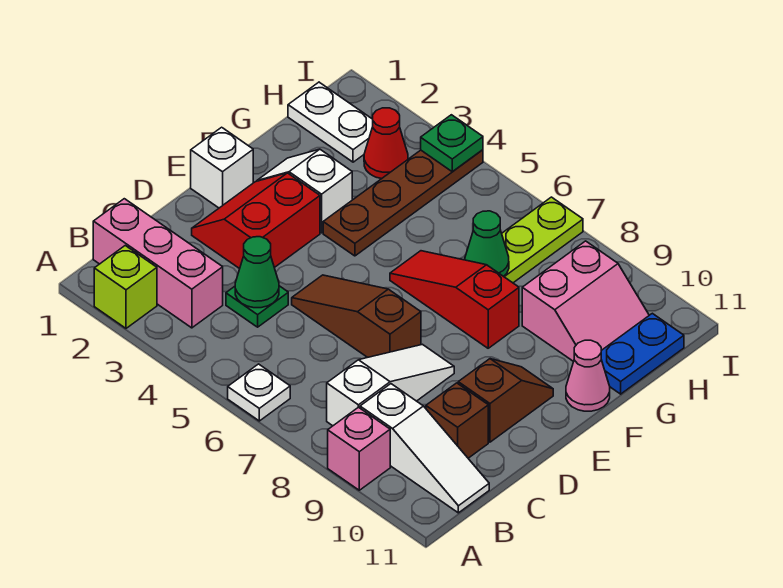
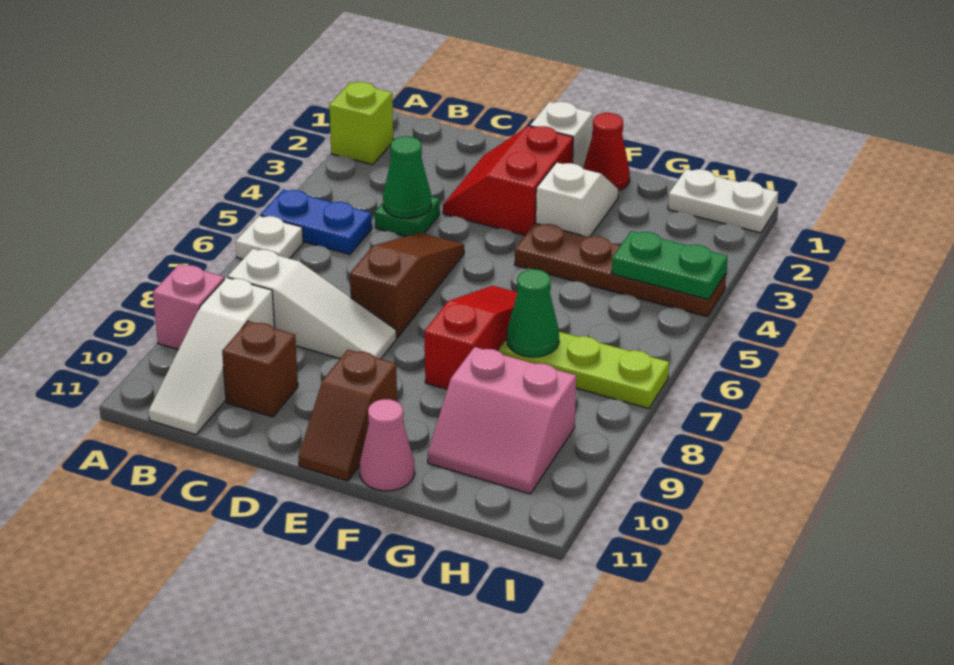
pink brick B1:B3 level 1 -> none
red slope D2:E3 level 1 top 3 -> red slope D2:E3 level 1 top E
brown slope D10:E10 level 1 top D -> brown slope E10:E11 level 1 top 10
blue plate G11:H11 level 1 -> blue plate A5:B5 level 1
white plate H1:H2 level 1 -> white plate H1:I1 level 1
red cone H3 level 1 -> red cone F1 level 1
green plate I4 level 2 -> green plate H4:I4 level 2

